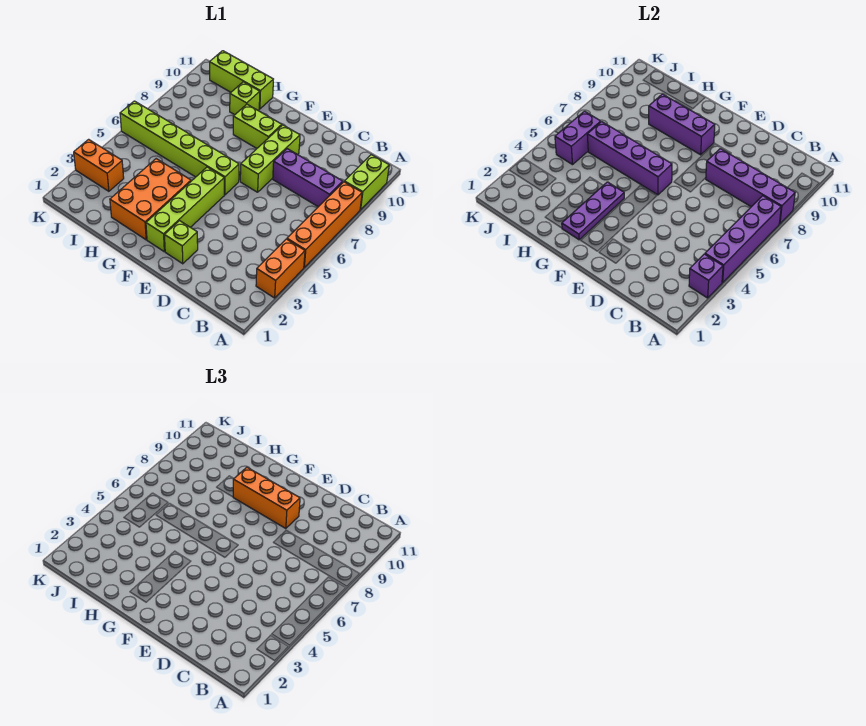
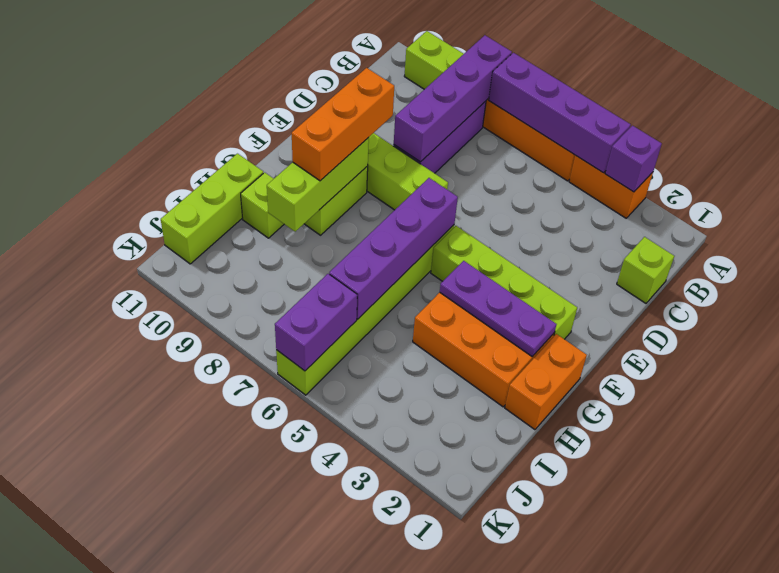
lime brick E2 level 1 -> lime brick C1 level 1
purple brick F9:H9 level 2 -> lime brick F9:H9 level 2
orange brick J3:K3 level 1 -> orange brick G1:H1 level 1
purple brick J5:J6 level 2 -> purple brick J6:K6 level 2

